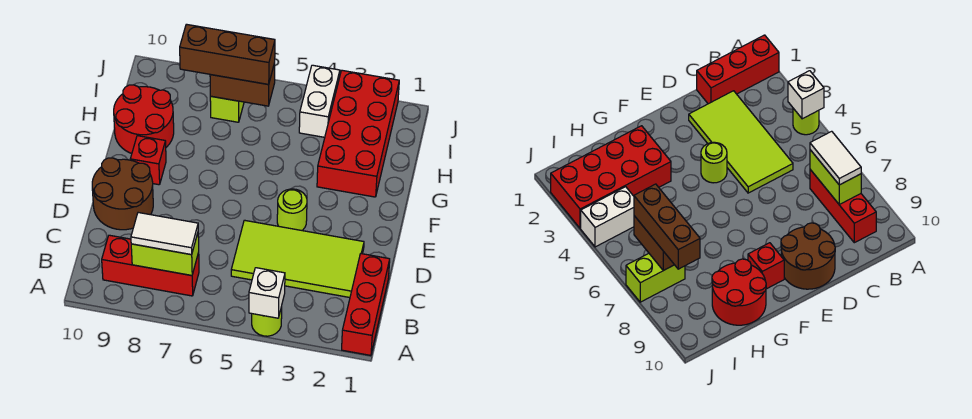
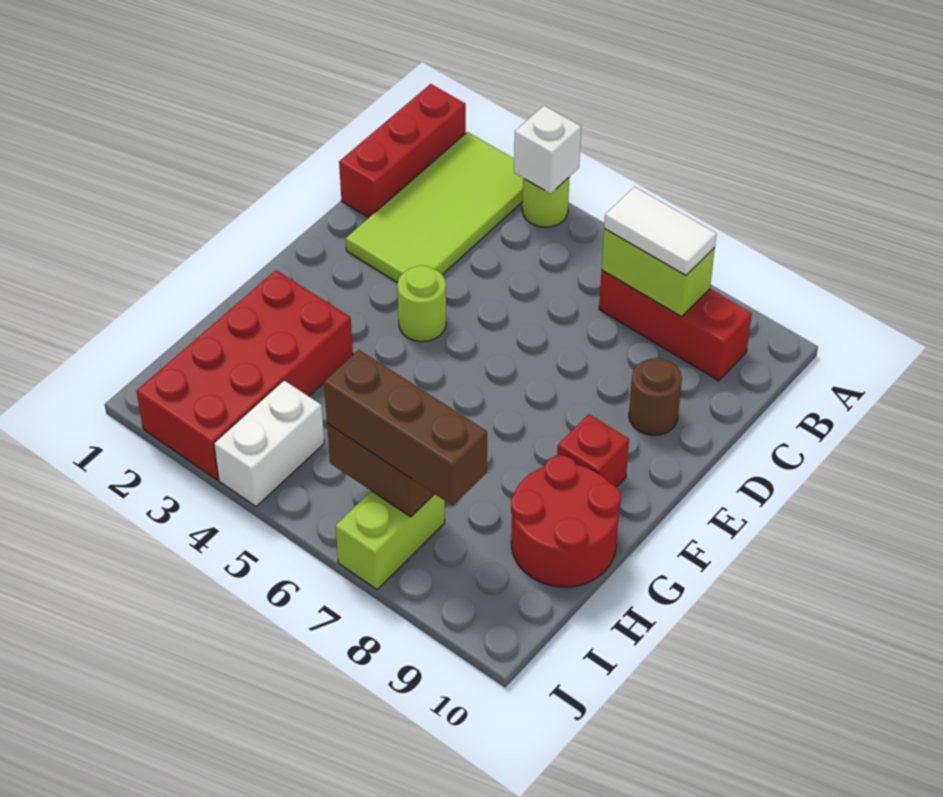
lime tile C2:D5 level 1 -> lime tile A2:D3 level 1
brown round brick D9:E10 level 1 -> brown round brick D9 level 1

